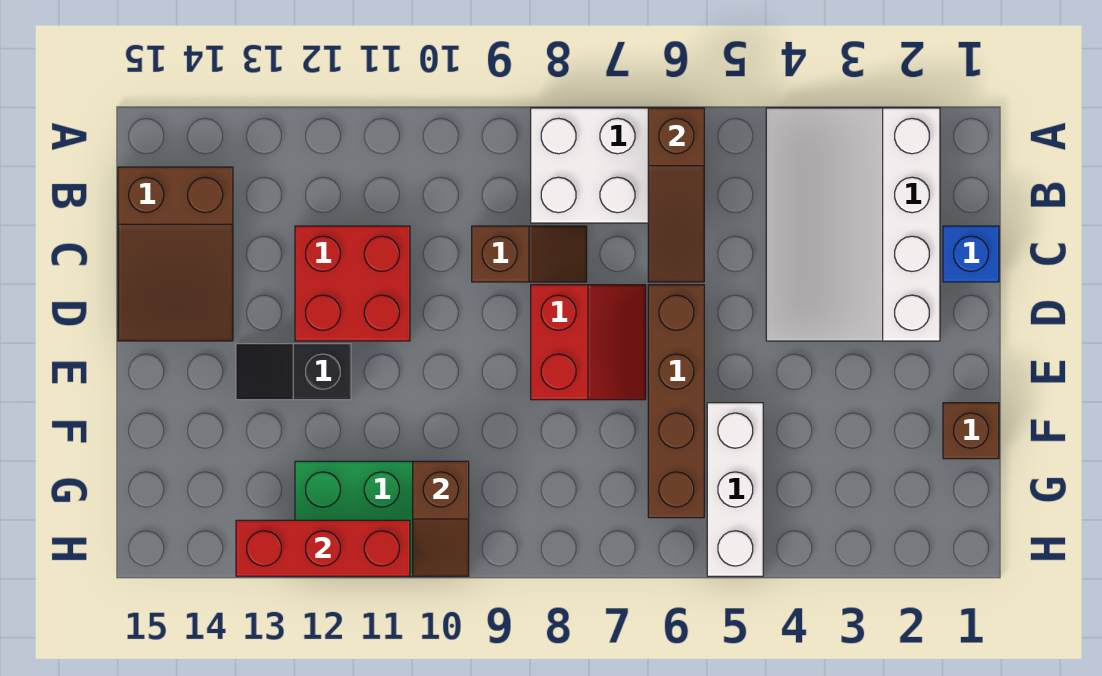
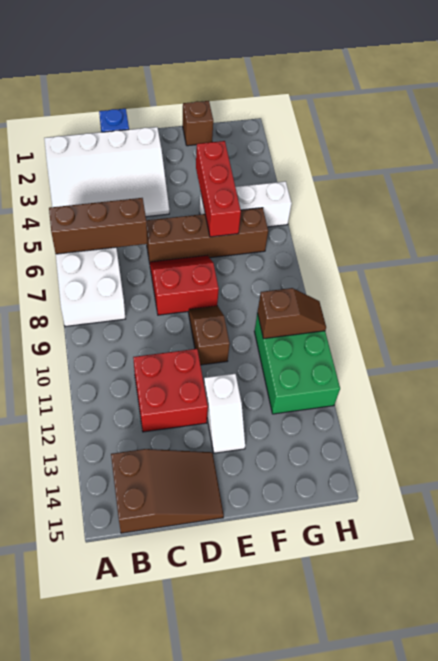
brown slope A6:C6 level 2 top A -> brown brick A6:C6 level 2
brown slope C8:C9 level 1 top 9 -> brown slope E9:E10 level 1 top 10
black slope E12:E13 level 1 top 12 -> white slope E12:E13 level 1 top 12
red brick H11:H13 level 2 -> red brick F4:F6 level 2

